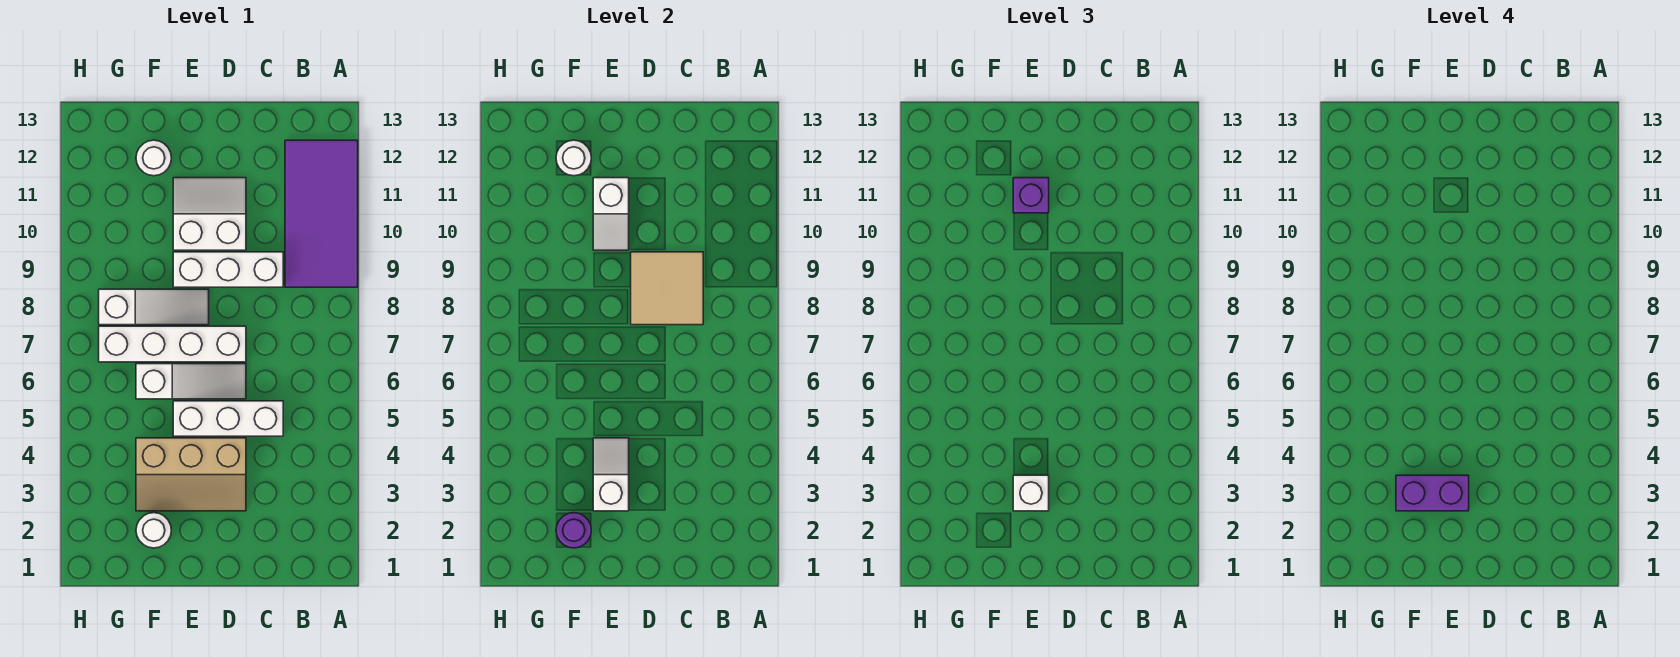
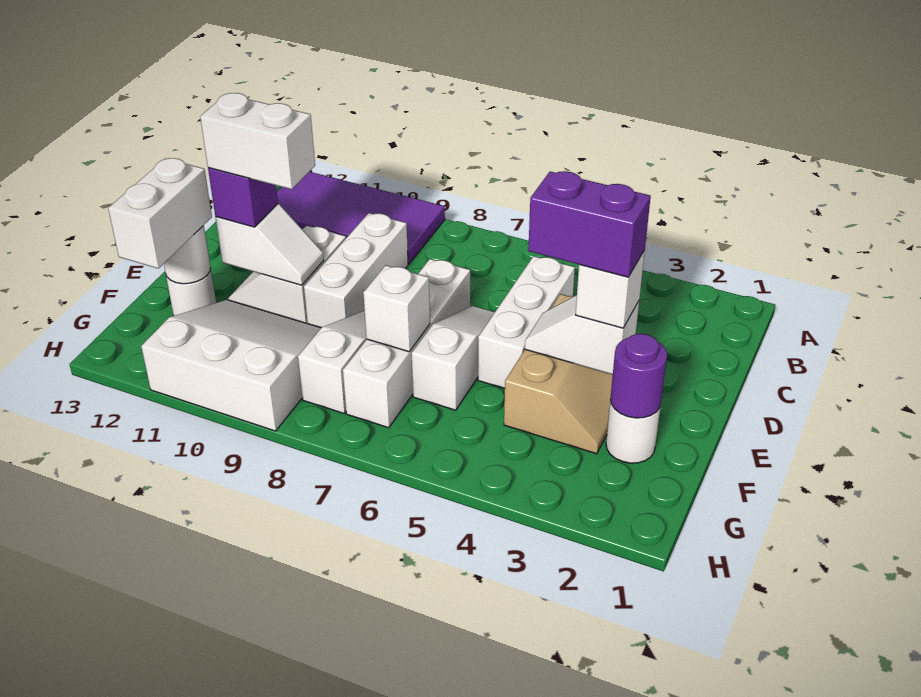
tan tile C8:D9 level 2 -> none
purple brick E3:F3 level 4 -> purple brick E3:E4 level 4
none -> white brick E10:E11 level 4
none -> white brick F7 level 2
none -> white slope F9:H11 level 1 top H
none -> white brick F12:G12 level 3

